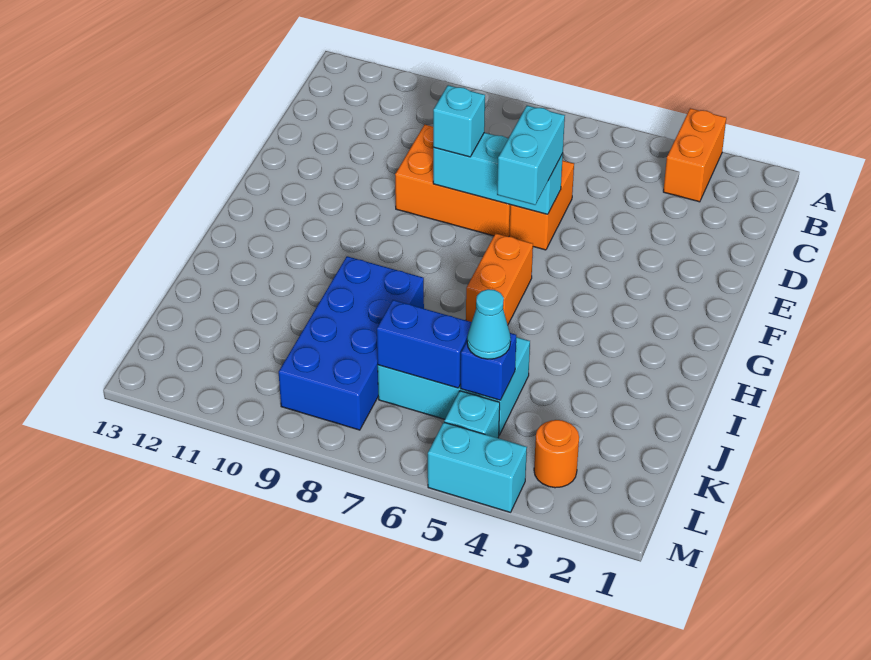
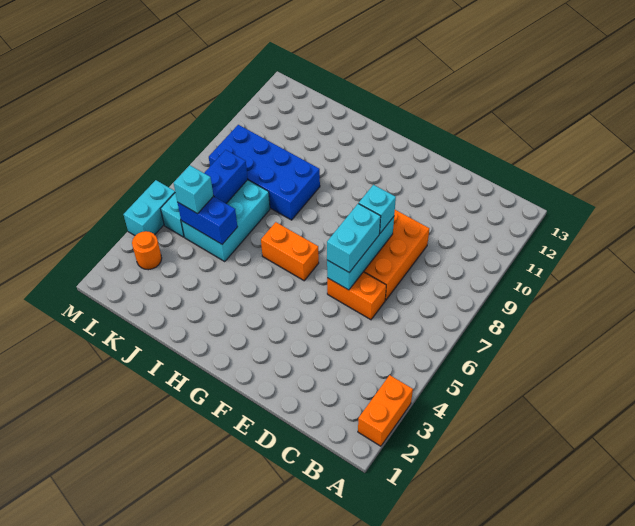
orange brick A3:B3 level 1 -> orange brick A2:A3 level 1
cyan brick E6:F6 level 3 -> cyan brick E6:E7 level 3
blue brick K5 level 2 -> blue brick J5:K5 level 2
cyan cone K5 level 3 -> cyan brick K5 level 3

